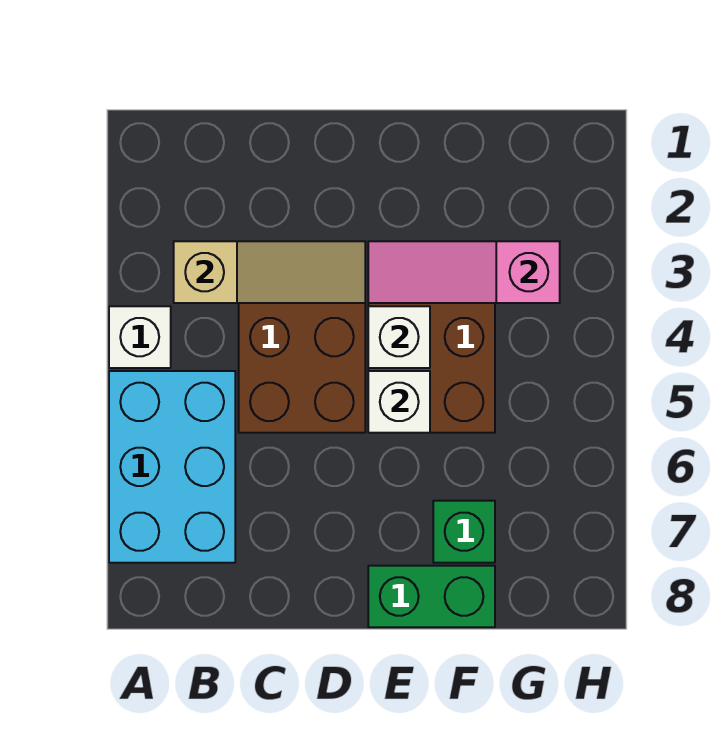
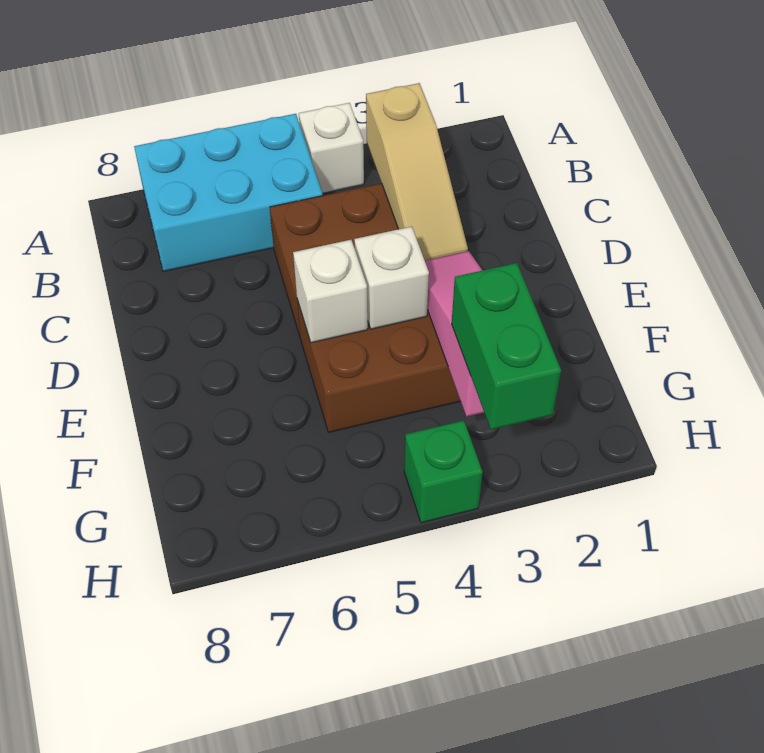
green brick E8:F8 level 1 -> green brick G3:H3 level 3
green brick F7 level 1 -> green brick H4 level 1

